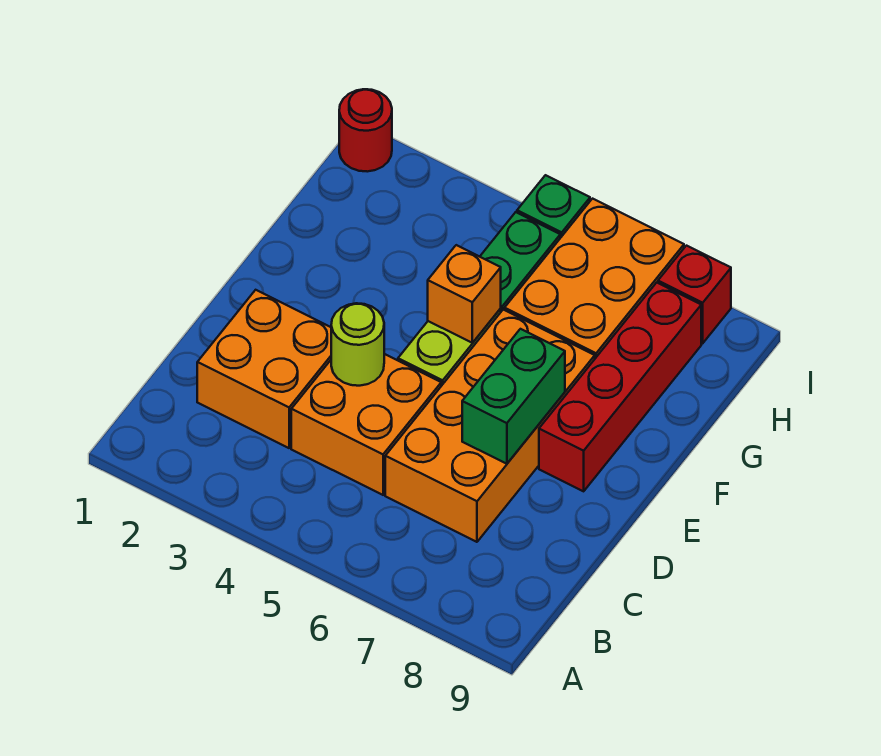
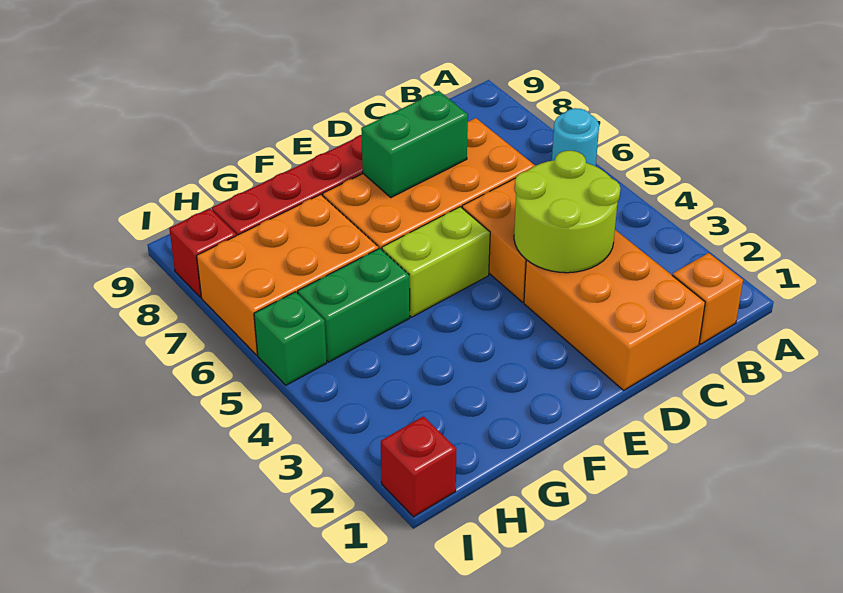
none -> cyan round brick A6 level 1
orange brick C2:D3 level 1 -> orange brick C1:D3 level 1
lime round brick D4 level 2 -> lime round brick C3:D4 level 2
orange brick F5 level 2 -> orange brick B1 level 1
red round brick I1 level 1 -> red brick I1 level 1

